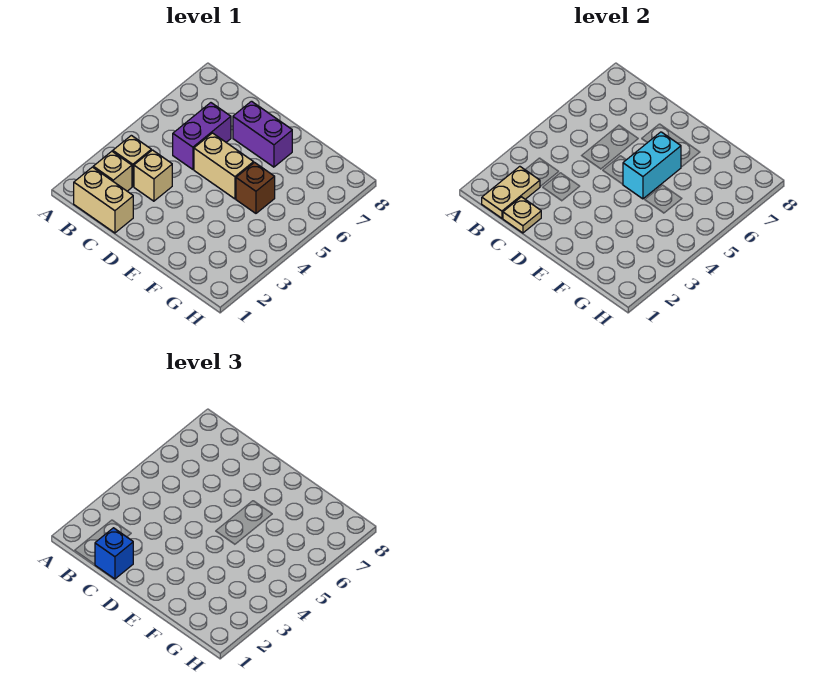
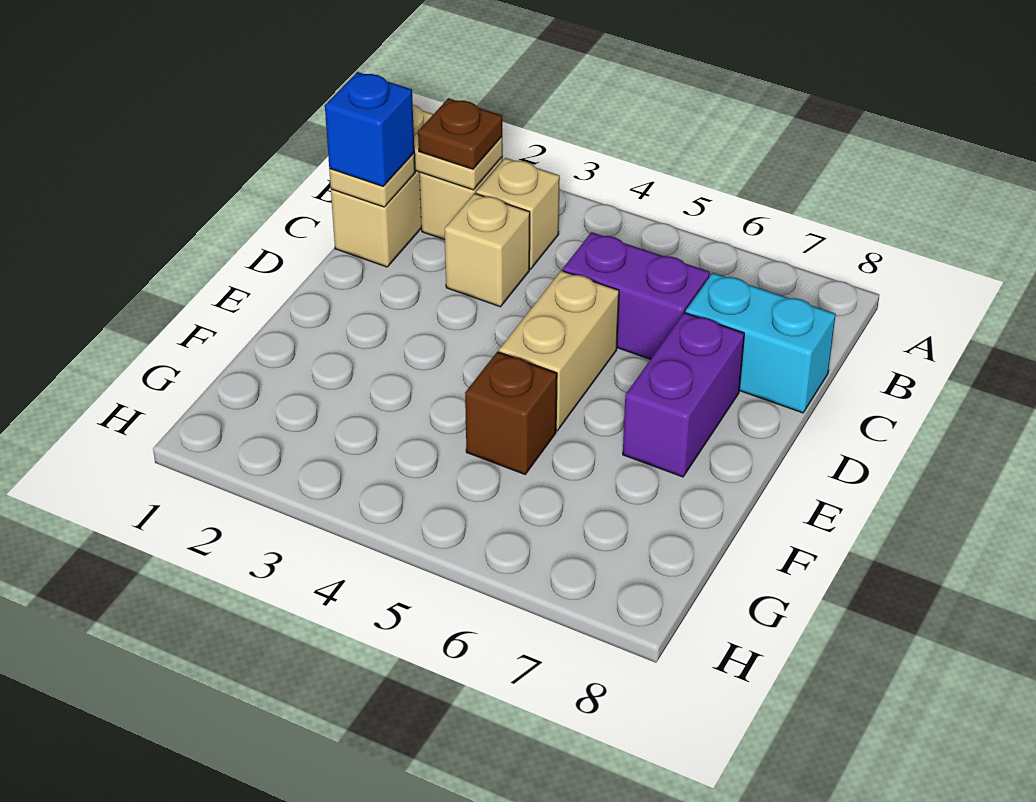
none -> brown plate B2 level 3
cyan brick E5:E6 level 2 -> cyan brick C7:C8 level 1

